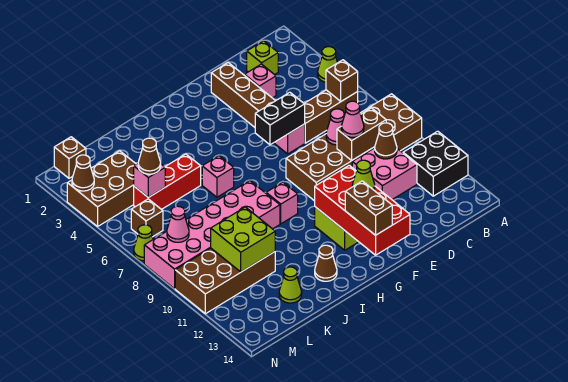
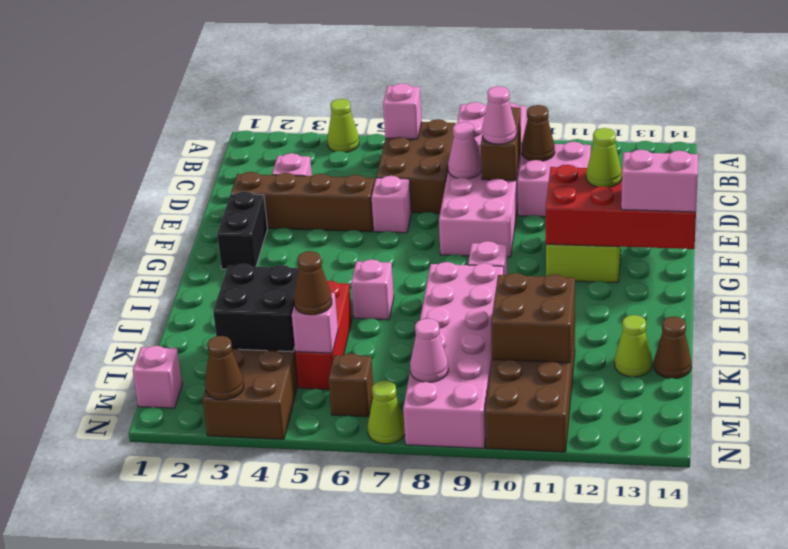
brown brick A8:F9 level 1 -> pink brick A8:F9 level 1
black brick A11:B12 level 1 -> black brick K3:L4 level 2
brown brick B6:D6 level 1 -> brown brick B6:D7 level 1
brown brick B6 level 2 -> pink brick B6 level 2
lime brick C2 level 1 -> none
black brick E6:F6 level 2 -> black brick F2:G2 level 1
brown brick G13:G14 level 3 -> pink brick G13:G14 level 3
brown cone I13 level 1 -> brown cone K14 level 1
lime brick K10:L11 level 2 -> brown brick K10:L11 level 2
brown brick M1 level 1 -> pink brick M1 level 1

